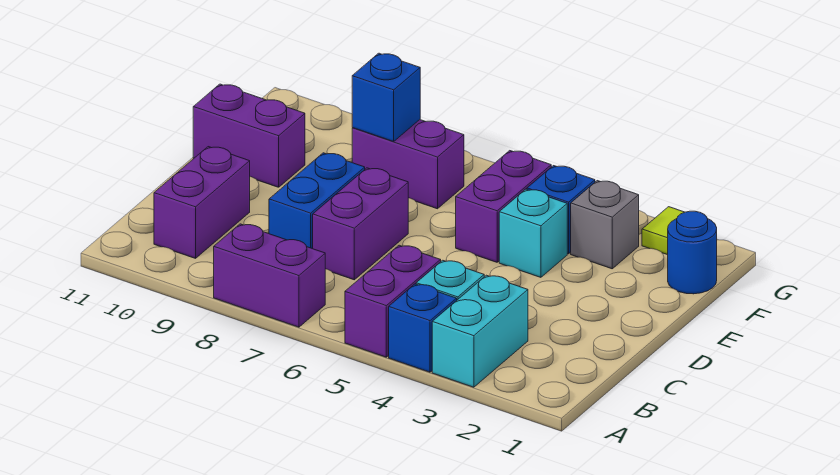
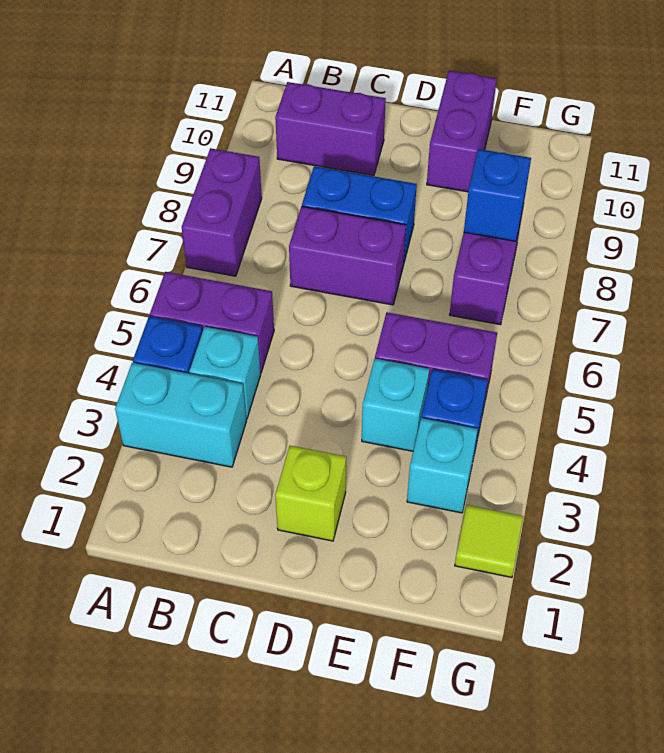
none -> lime brick D2 level 1
blue round brick F1 level 1 -> none
grey brick F3 level 1 -> cyan brick F3 level 1

